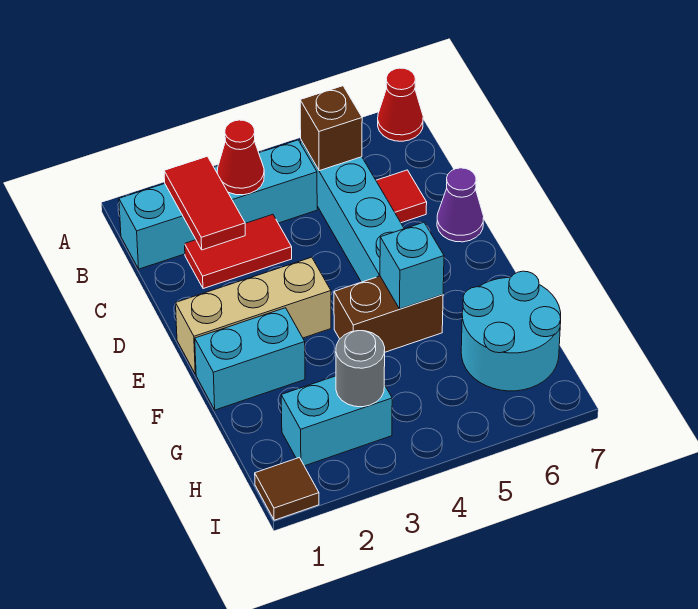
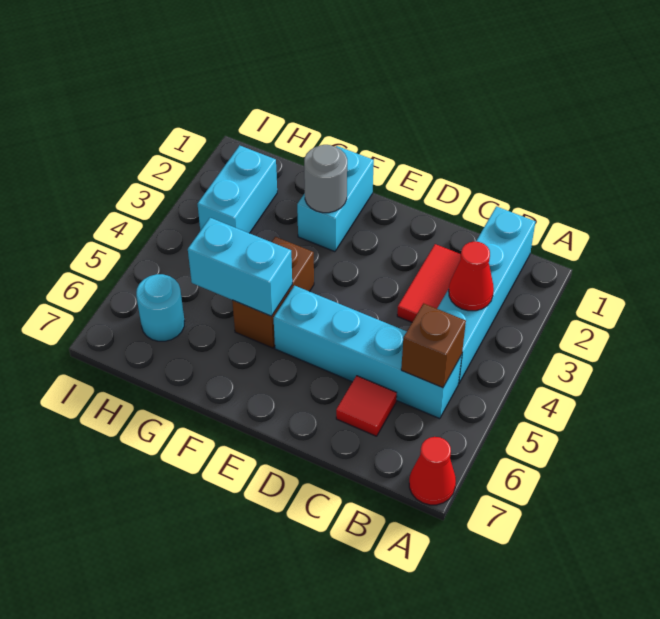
red tile B2:C2 level 2 -> none
purple cone D7 level 1 -> none
tan brick E1:E3 level 1 -> none
cyan brick F5 level 2 -> cyan brick F5:G5 level 2
cyan round brick G6:H7 level 1 -> cyan round brick H6 level 1
grey round brick H3 level 2 -> grey round brick F2 level 2
brown tile I1 level 1 -> none

